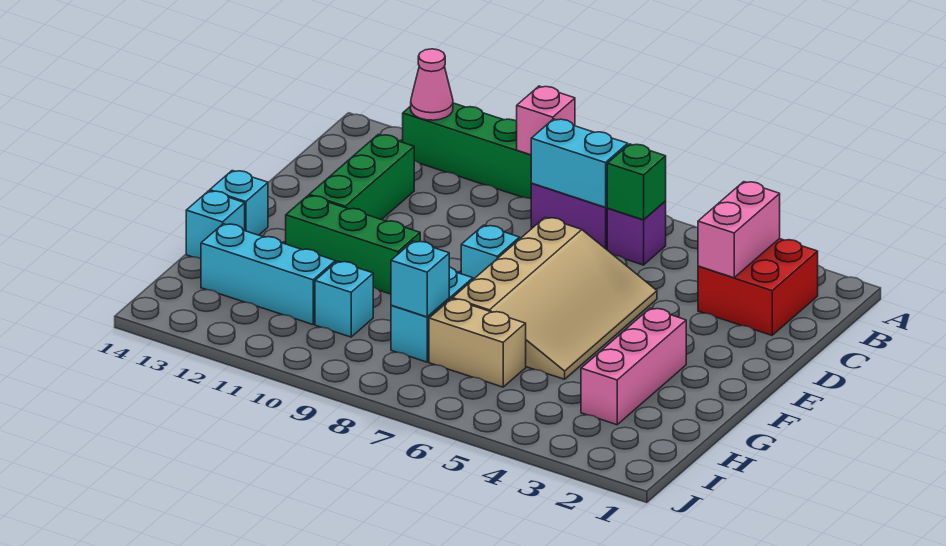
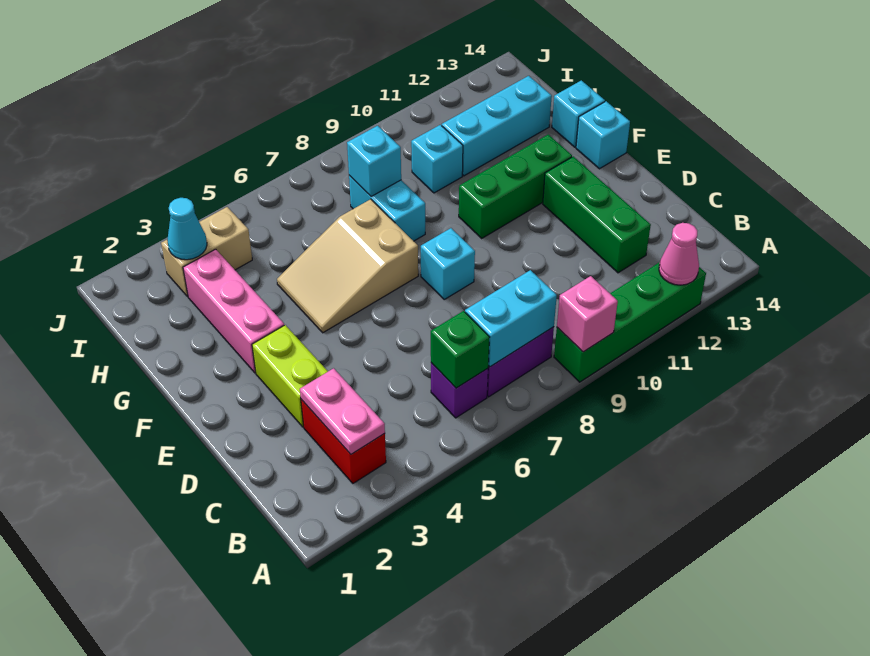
red brick B2:C3 level 1 -> red brick B3:C3 level 1
pink brick B3:C3 level 2 -> pink plate B3:C3 level 2
none -> lime brick D3:E3 level 1
tan slope D5:G7 level 1 top 7 -> tan slope F5:G7 level 1 top 7
tan brick H6:H7 level 1 -> tan brick I3:I4 level 1
none -> cyan cone I3 level 2

